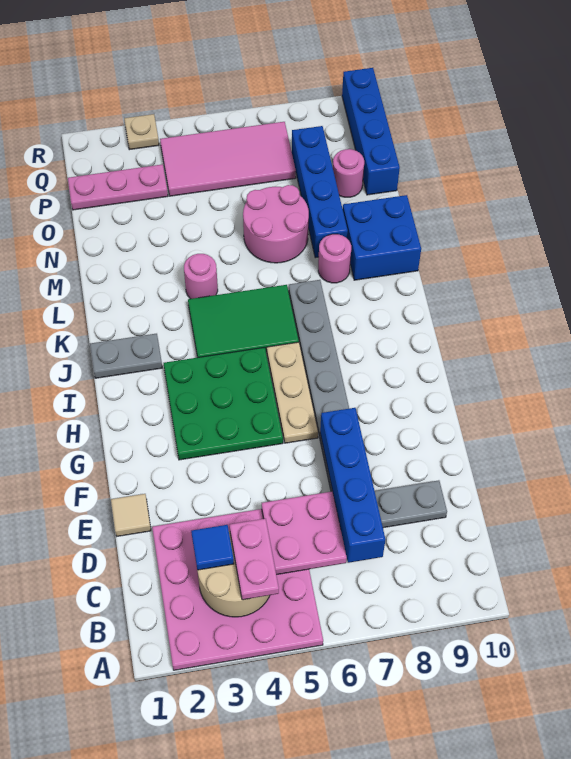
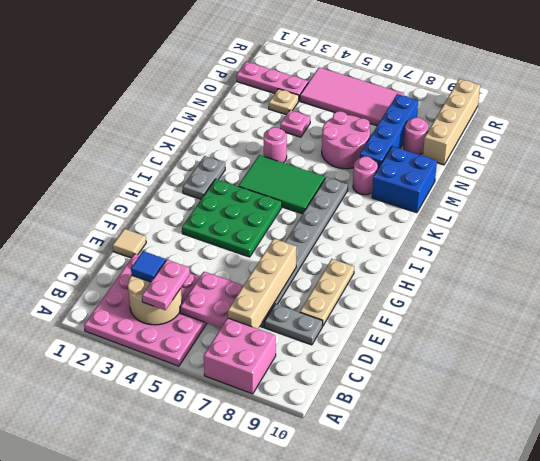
none -> pink brick A7:B8 level 1
blue brick C7:F7 level 2 -> tan brick C7:F7 level 2
tan plate G6:I6 level 1 -> tan plate E9:G9 level 1
grey plate J1:J2 level 1 -> grey plate I2:J2 level 1
none -> pink plate N4 level 1
blue brick O10:R10 level 1 -> tan brick O10:R10 level 1
tan plate R3 level 1 -> tan plate O3 level 1

